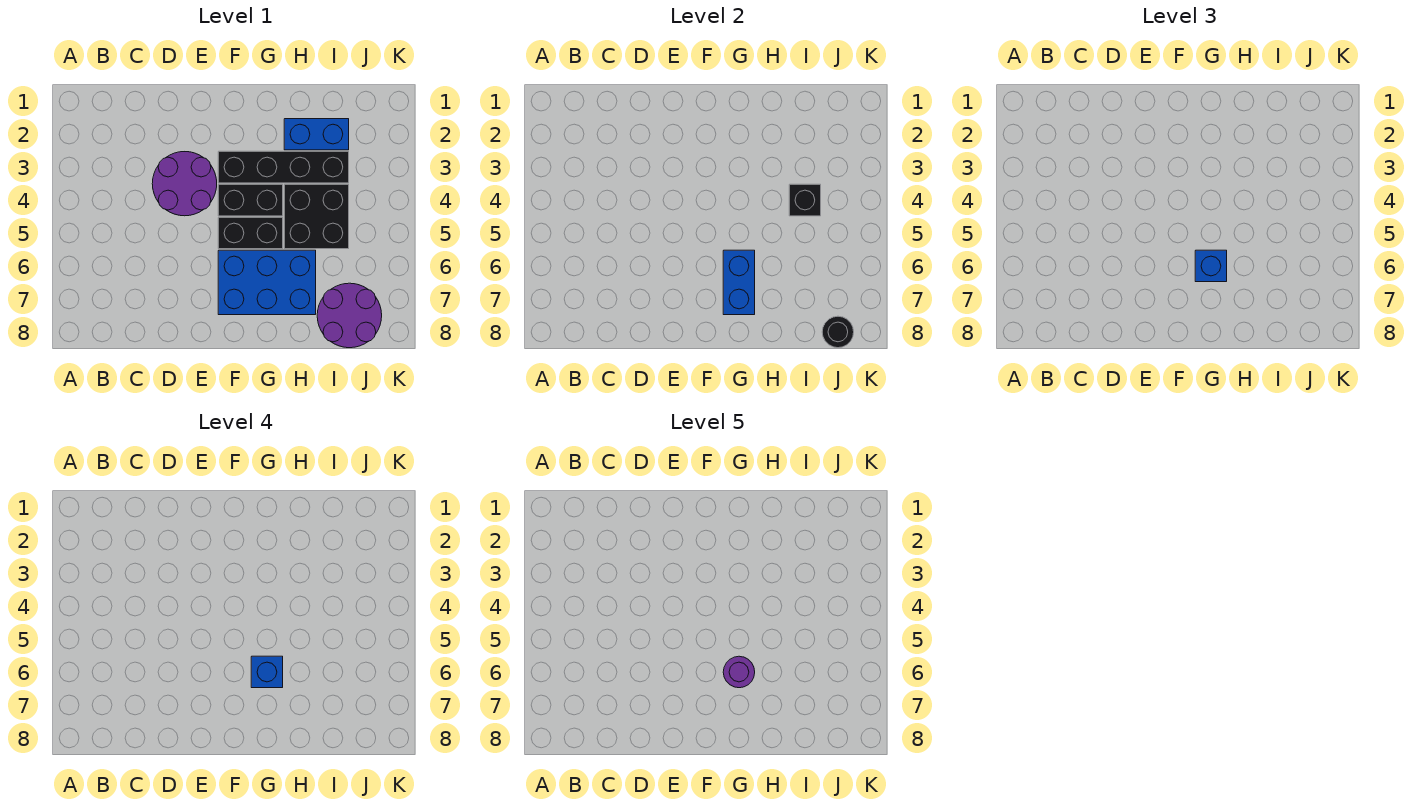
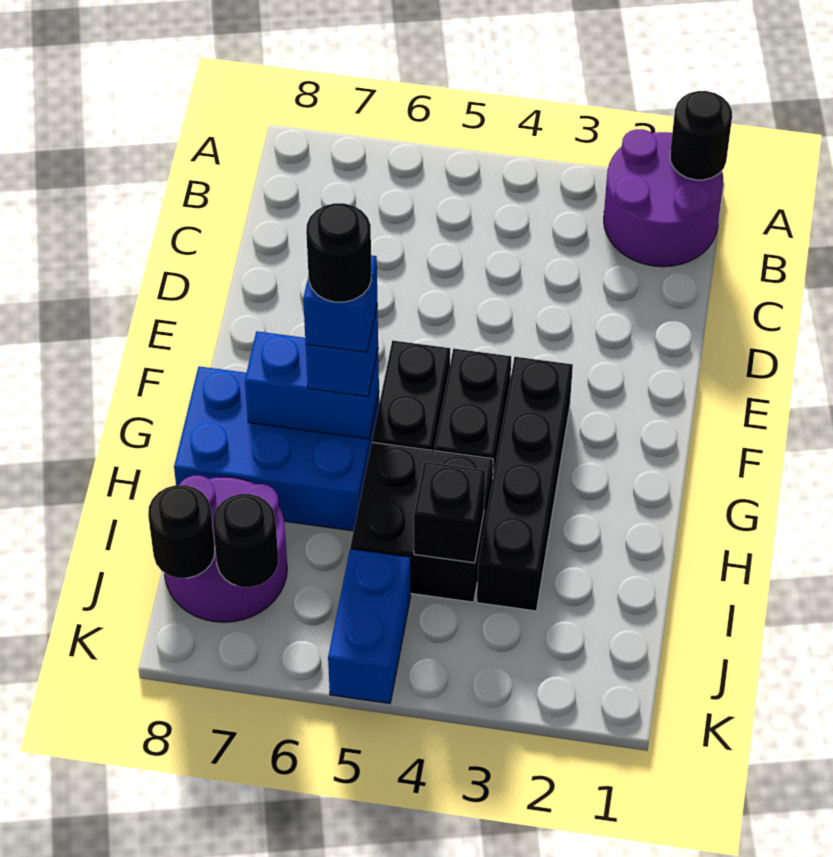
none -> black round brick A1 level 2
purple round brick D3:E4 level 1 -> purple round brick A1:B2 level 1
blue brick F6:H7 level 1 -> blue brick G6:H8 level 1
purple round brick G6 level 5 -> black round brick G6 level 5
blue brick H2:I2 level 1 -> blue brick J5:K5 level 1
none -> black round brick J7 level 2

